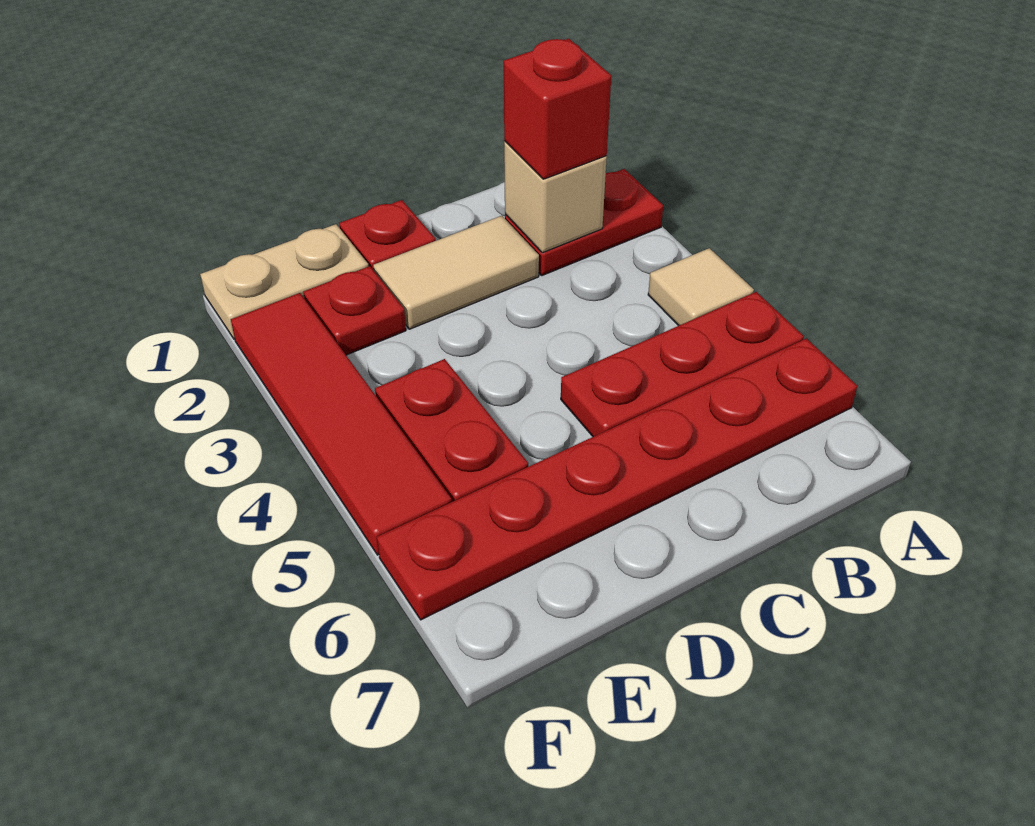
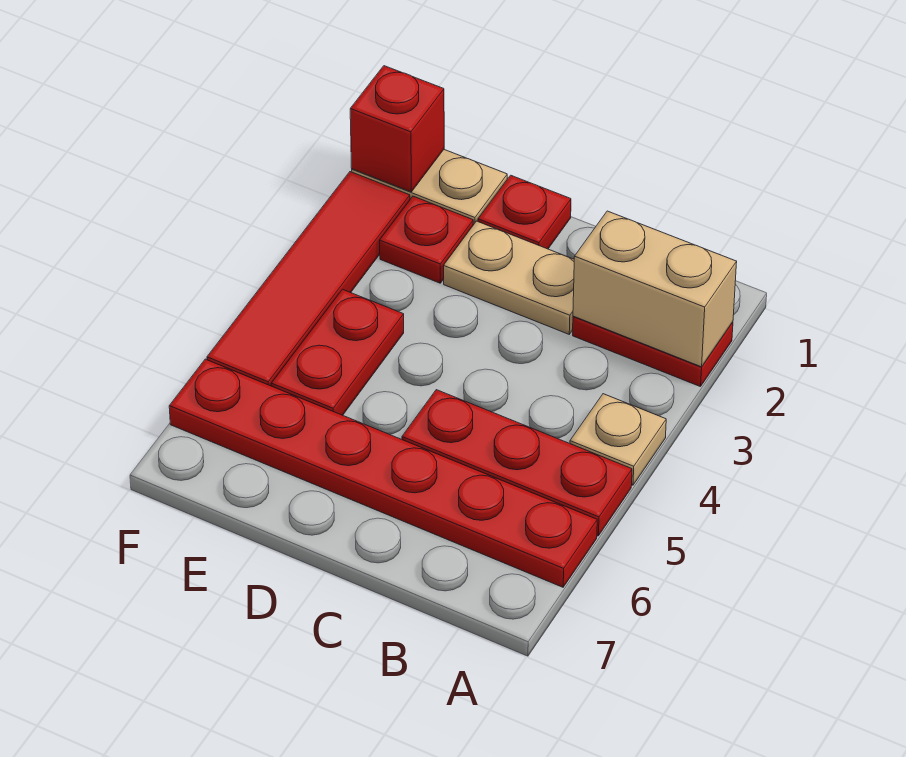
tan tile A4 level 1 -> tan plate A4 level 1
tan brick B2 level 2 -> tan brick A2:B2 level 2
red brick B2 level 3 -> red brick F1 level 2
tan tile C2:D2 level 1 -> tan plate C2:D2 level 1

